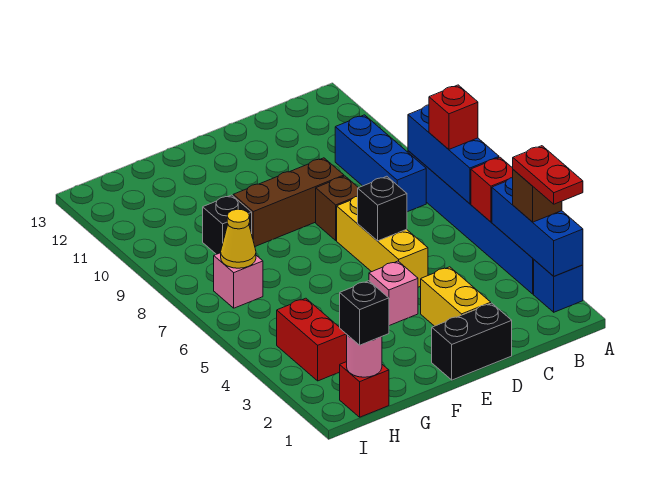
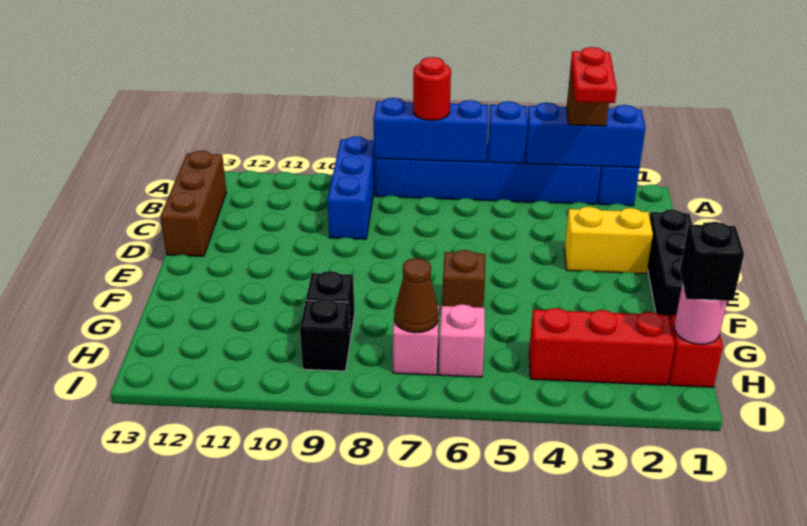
red plate A2:A3 level 4 -> red plate A3:B3 level 4
red brick A5 level 2 -> blue brick A5 level 2
red brick A7 level 3 -> red round brick A7 level 3
blue brick B8:B10 level 1 -> blue brick A9:C9 level 1
black brick D1:E1 level 1 -> black brick D1:F1 level 1
yellow brick D5:D7 level 1 -> none
black brick D6 level 2 -> black brick H9 level 1
brown brick D8 level 1 -> brown brick F6 level 1
brown brick D9:F9 level 1 -> brown brick B13:D13 level 1
pink brick E4 level 1 -> pink brick H6 level 1
red brick H3:H4 level 1 -> red brick H2:H4 level 1
yellow cone H7 level 2 -> brown cone H7 level 2

